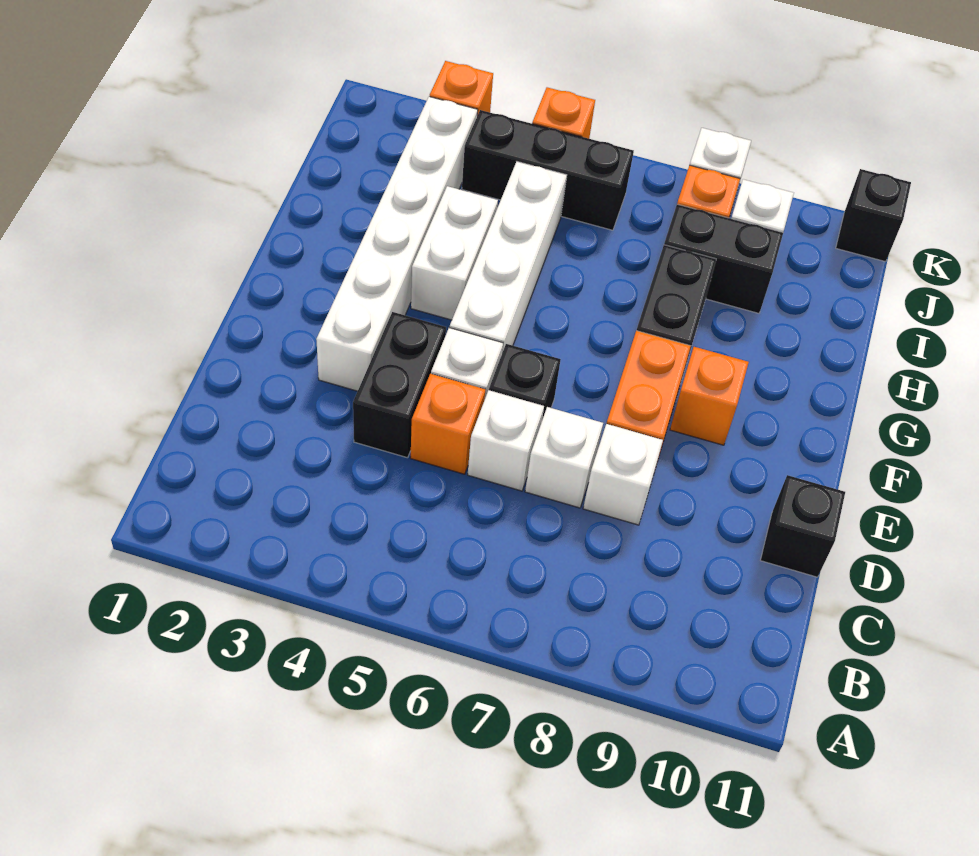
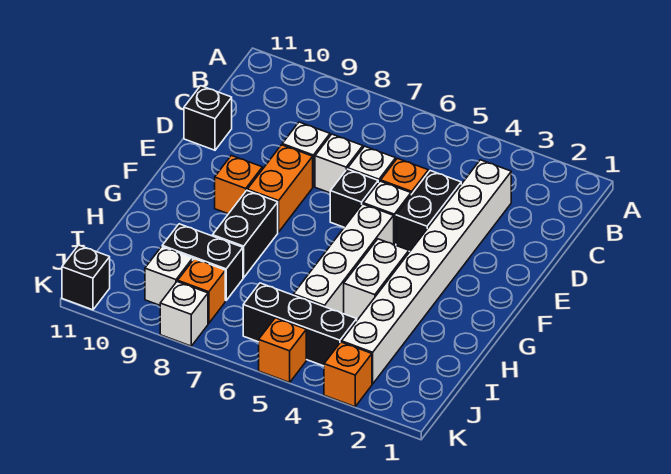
white brick E3:J3 level 1 -> white brick C3:J3 level 1

